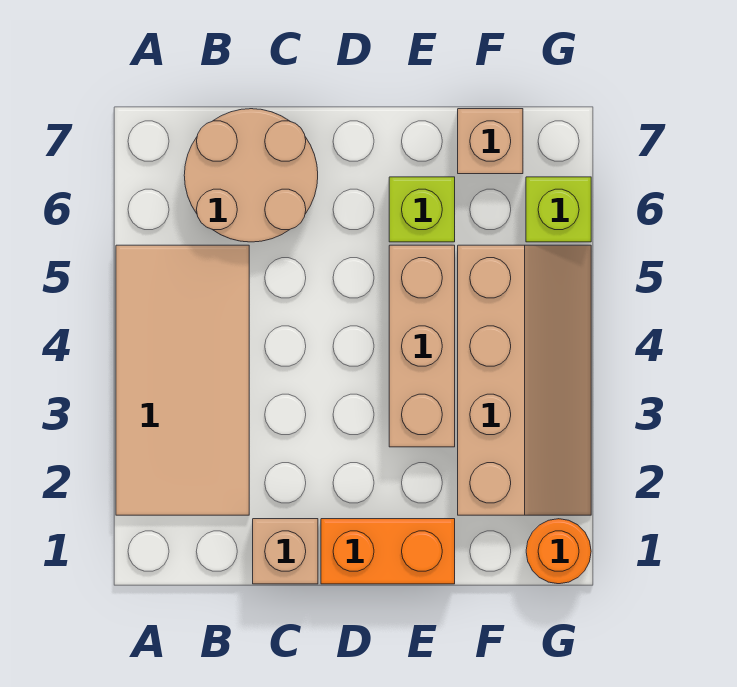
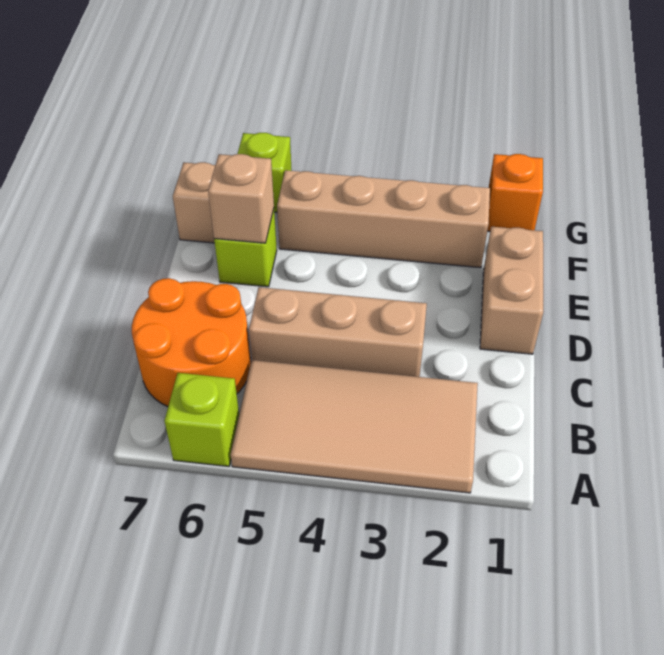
none -> lime brick A6 level 1
tan round brick B6:C7 level 1 -> orange round brick B6:C7 level 1
tan brick C1 level 1 -> tan brick E6 level 2
orange brick D1:E1 level 1 -> tan brick D1:E1 level 1
tan brick E3:E5 level 1 -> tan brick C3:C5 level 1
orange round brick G1 level 1 -> orange brick G1 level 1

